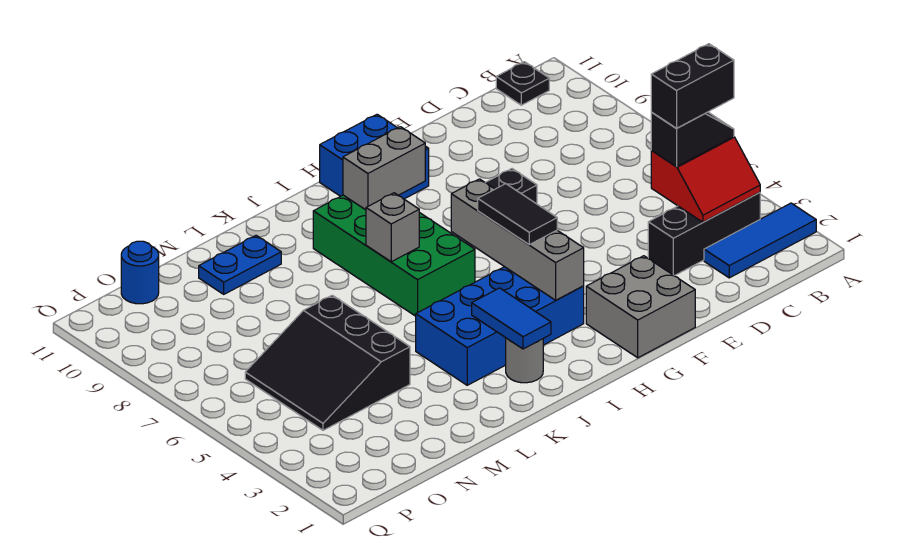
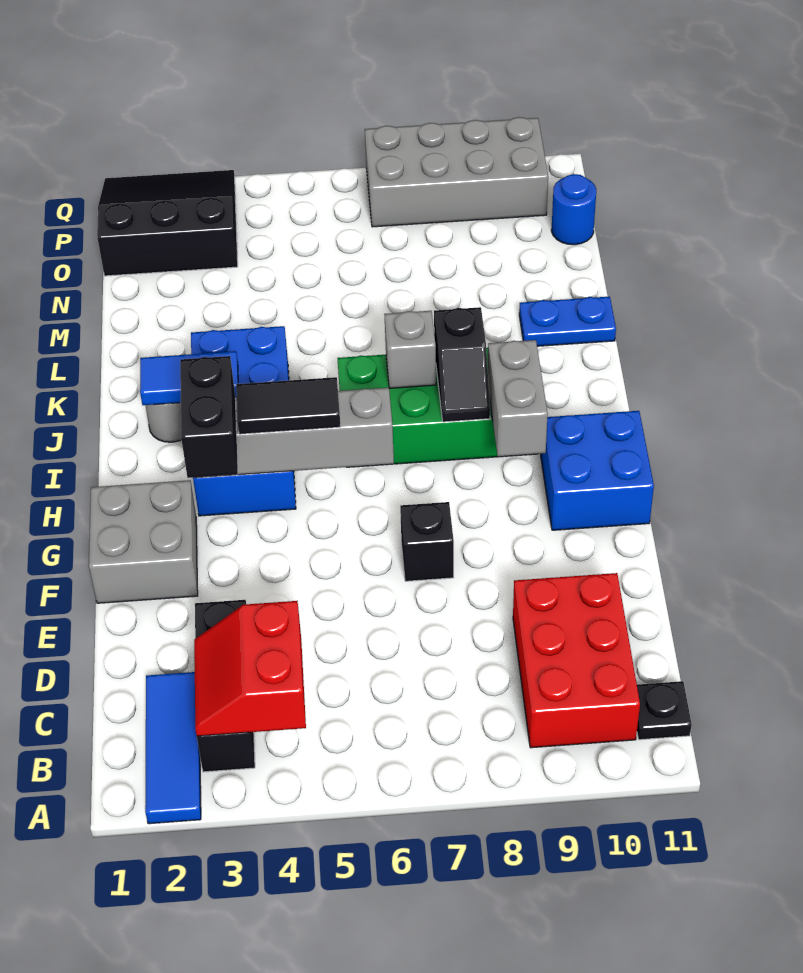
black slope B4:C4 level 3 top C -> black slope I8:J8 level 2 top J
black brick B4:C4 level 4 -> black brick G3:H3 level 3
none -> red brick B9:D10 level 1
blue plate L10:M10 level 1 -> blue plate L10:L11 level 1
black slope M4:O6 level 1 top M -> black slope O1:Q3 level 1 top O
none -> grey brick P7:Q10 level 1

